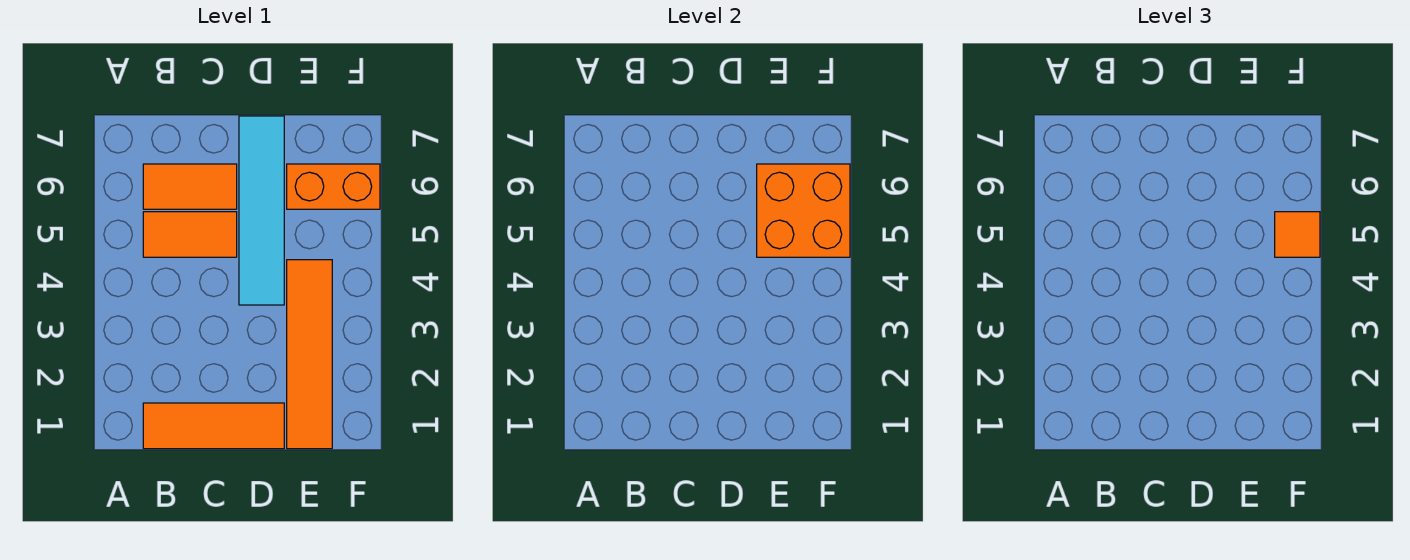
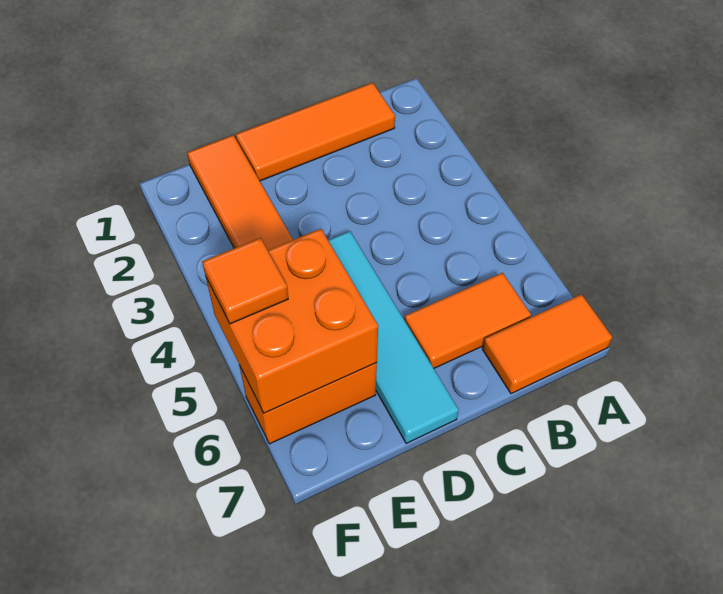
orange tile B5:C5 level 1 -> orange tile A7:B7 level 1

